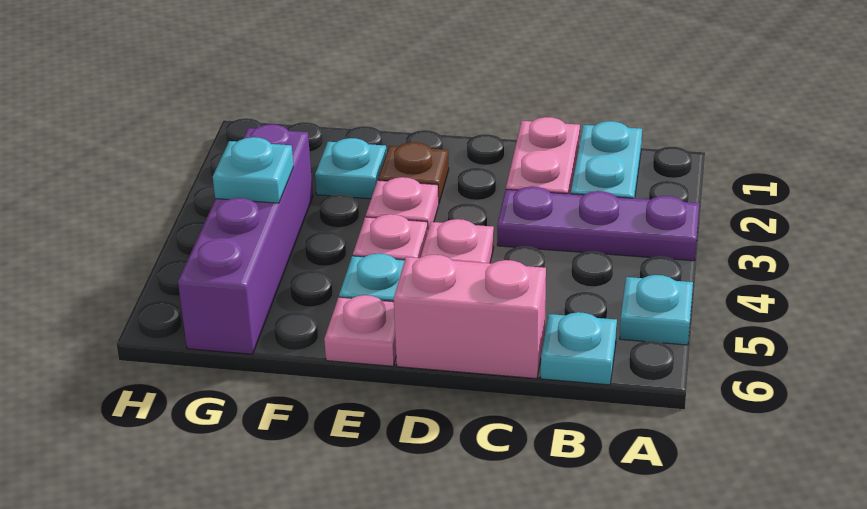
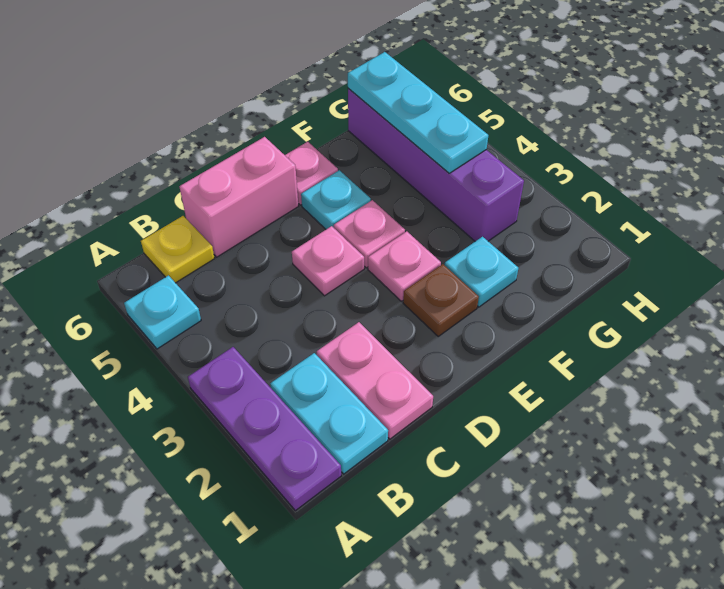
purple plate A3:C3 level 1 -> purple plate A1:A3 level 1
cyan plate B6 level 1 -> yellow plate B6 level 1
cyan plate G4 level 2 -> cyan plate G4:G6 level 2

